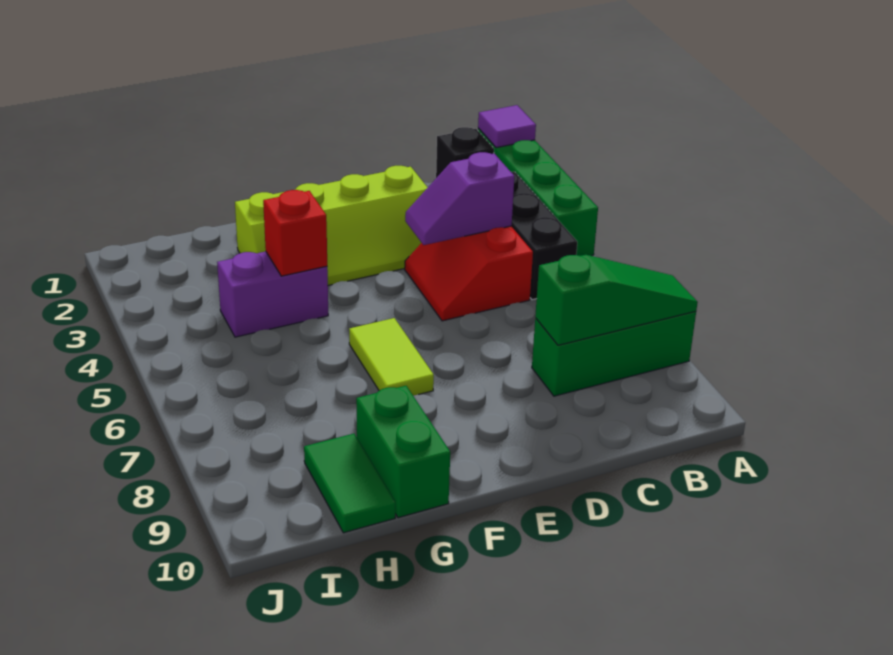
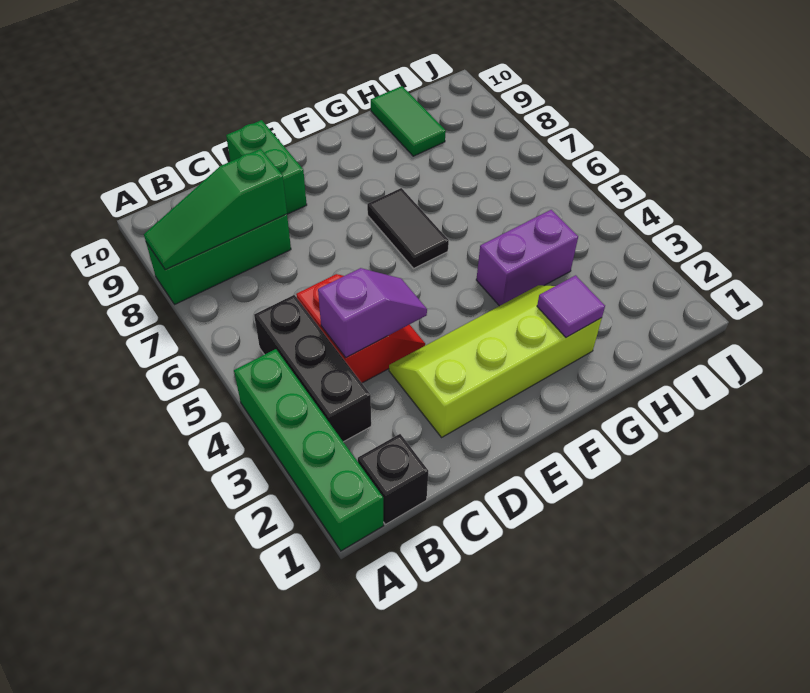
purple tile A1 level 2 -> purple tile G2 level 2
lime tile F6:F7 level 1 -> black tile F6:F7 level 1
red brick G4 level 2 -> none
green brick G9:G10 level 1 -> green brick D9:D10 level 1

